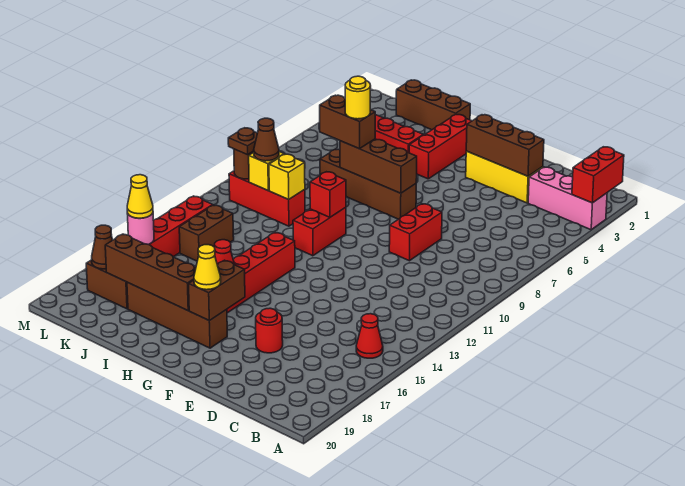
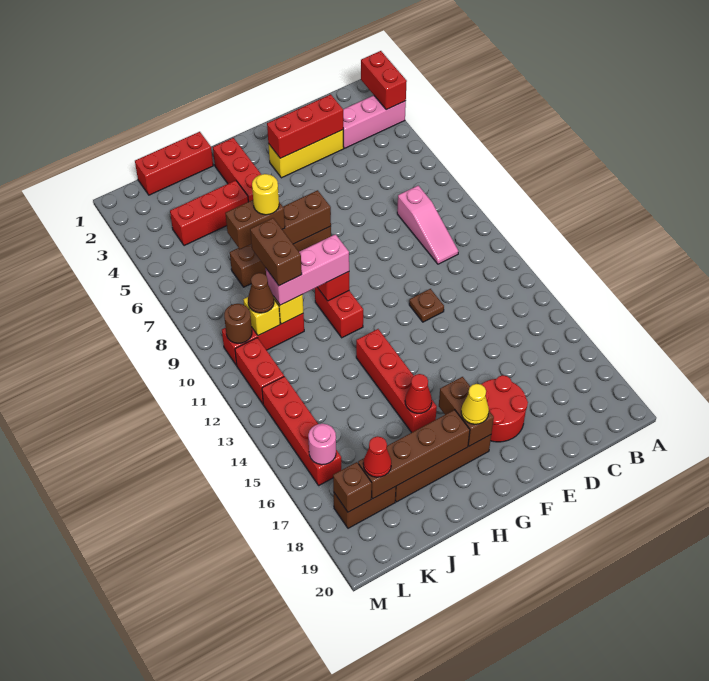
red cone B15 level 1 -> red cone K18 level 3
none -> pink slope C8:C10 level 1 top 8
brown brick D3:F3 level 2 -> red brick D3:F3 level 2
red brick E8:E9 level 1 -> red brick L11:L12 level 1
red round brick E17 level 1 -> red round brick E17:F18 level 1
none -> pink brick H10:J10 level 3
brown brick I1:K1 level 1 -> red brick I1:K1 level 1
brown brick K13:K14 level 1 -> brown brick J9:J10 level 4
brown plate L10 level 3 -> brown plate E12 level 1
yellow cone L16 level 3 -> none
brown cone L18 level 2 -> brown brick L18 level 2

